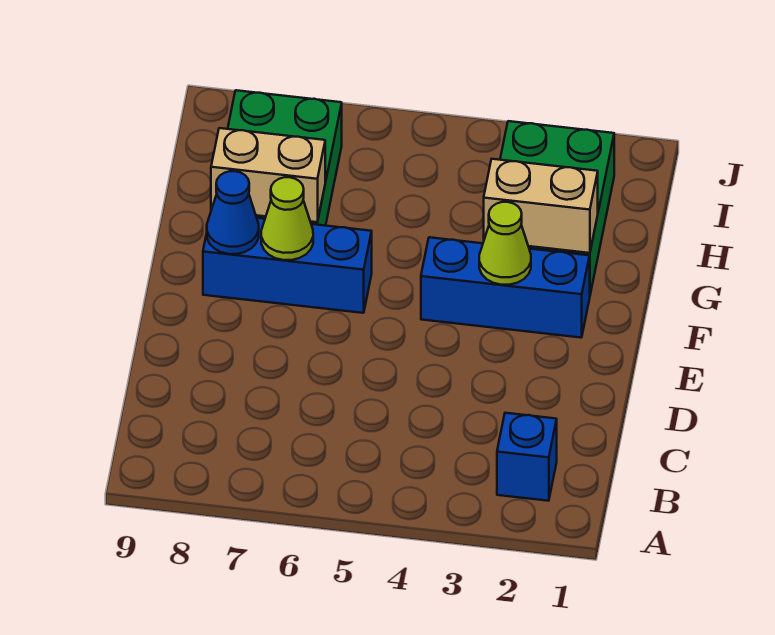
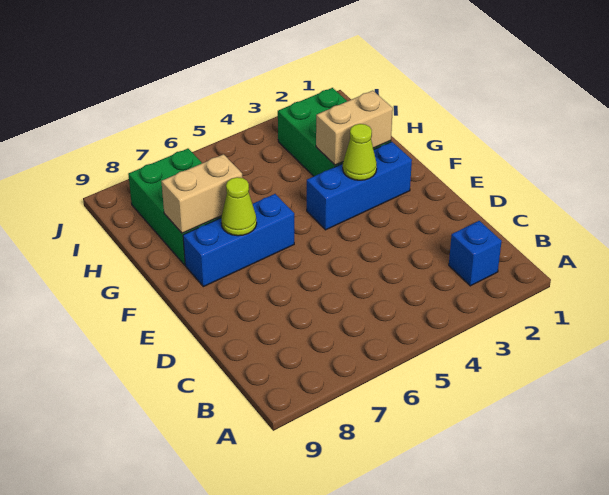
blue cone F8 level 2 -> none

